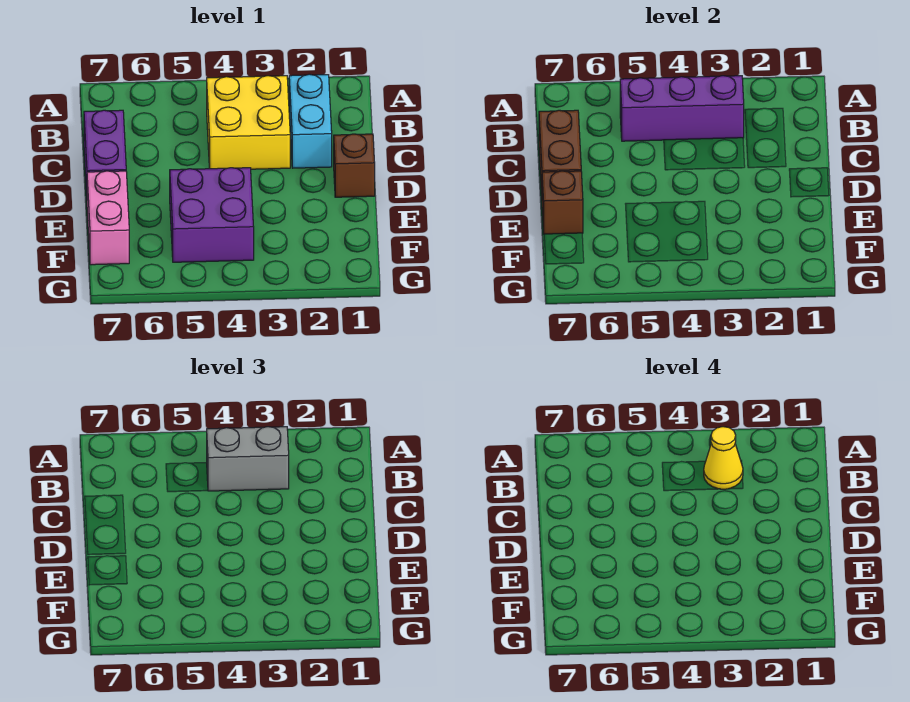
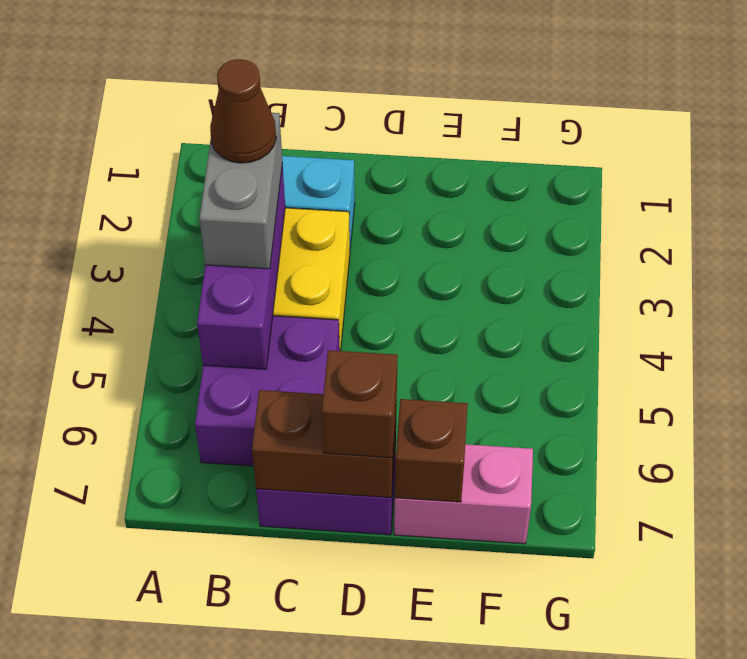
yellow cone B3 level 4 -> brown cone B3 level 4
brown brick D1 level 1 -> brown brick D7 level 3
purple brick E4:F5 level 1 -> purple brick B5:C6 level 1

